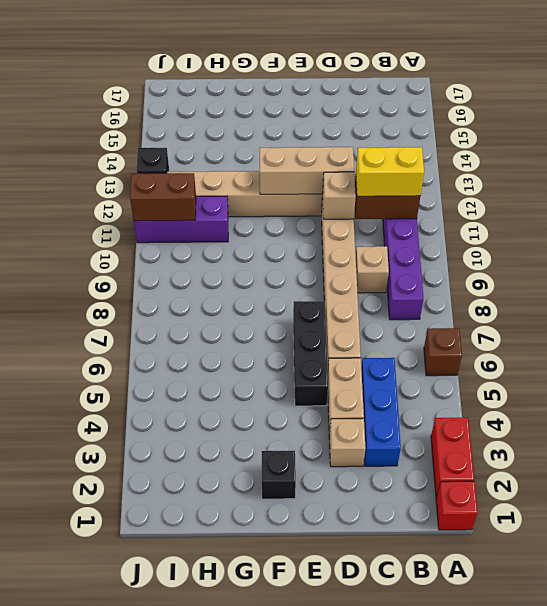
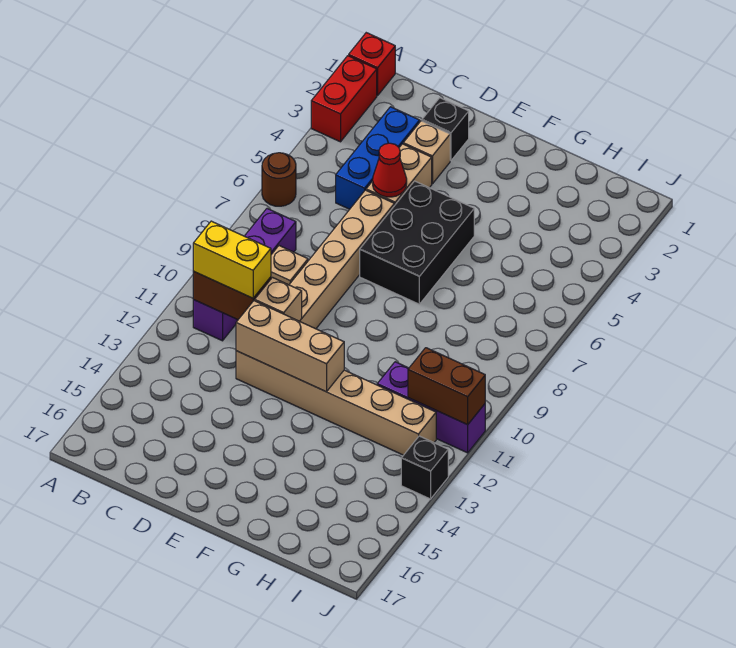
brown brick A6 level 1 -> brown round brick A6 level 1
none -> red cone D5 level 2
black brick E5:E7 level 1 -> black brick E5:F7 level 1
black brick F2 level 1 -> black brick D2 level 1

